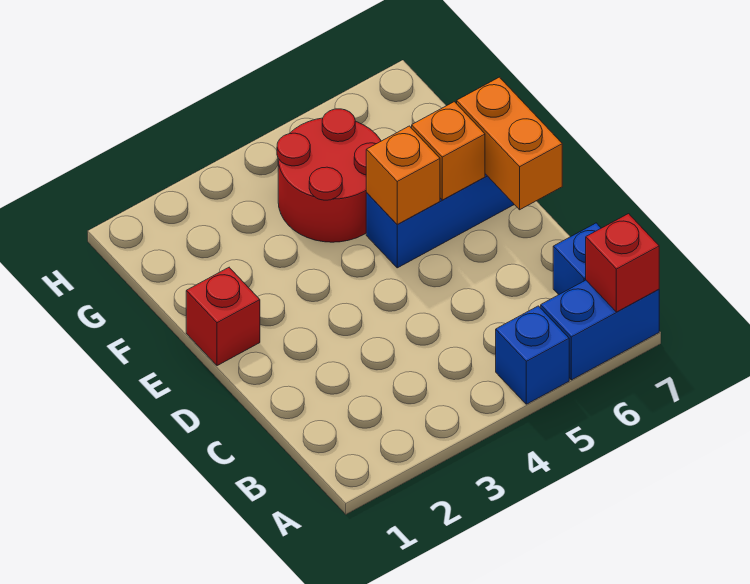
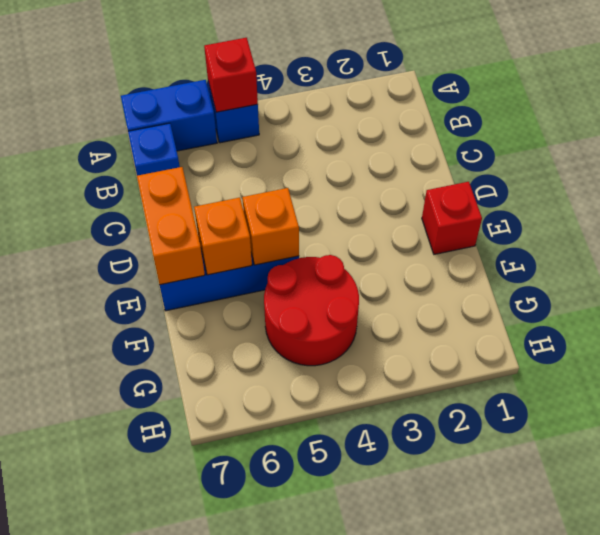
red brick A7 level 2 -> red brick A5 level 2

